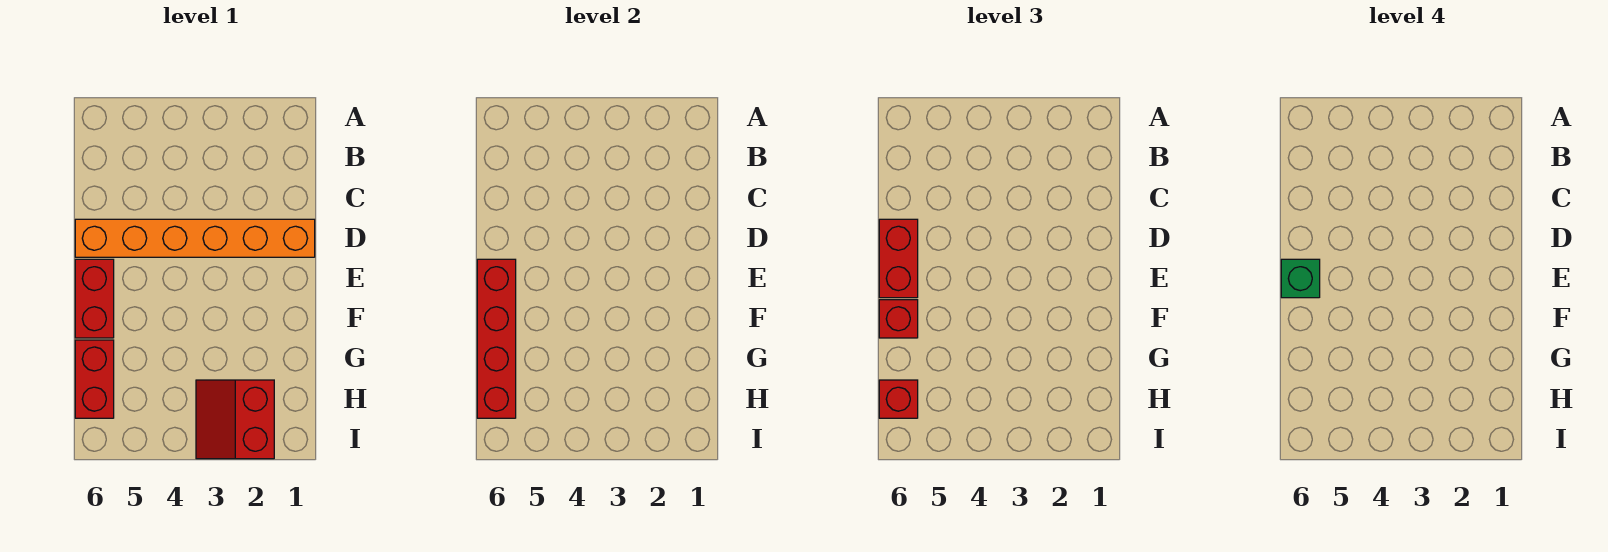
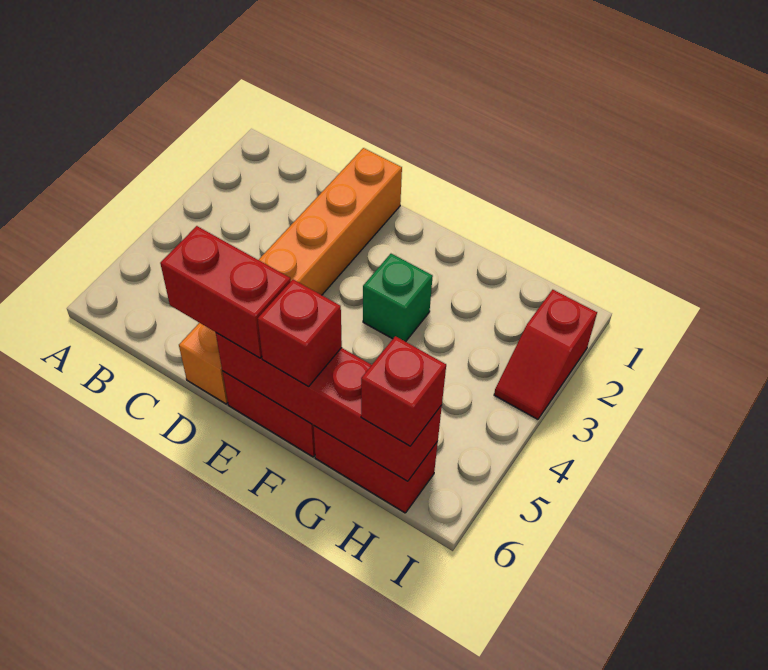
green brick E6 level 4 -> green brick F3 level 1
red slope H2:I3 level 1 top 2 -> red slope I2:I3 level 1 top 2

